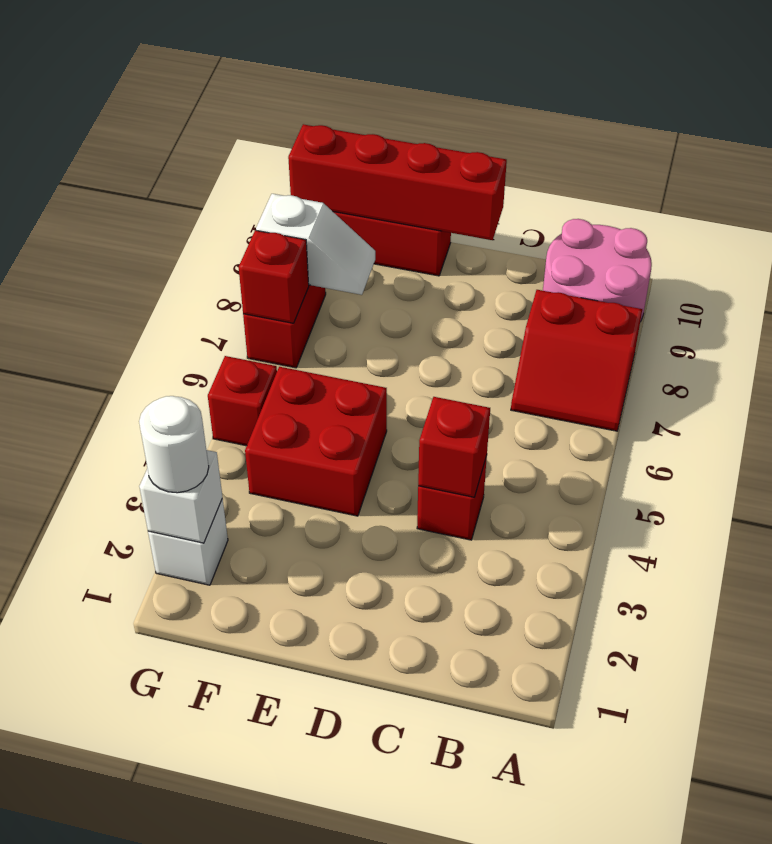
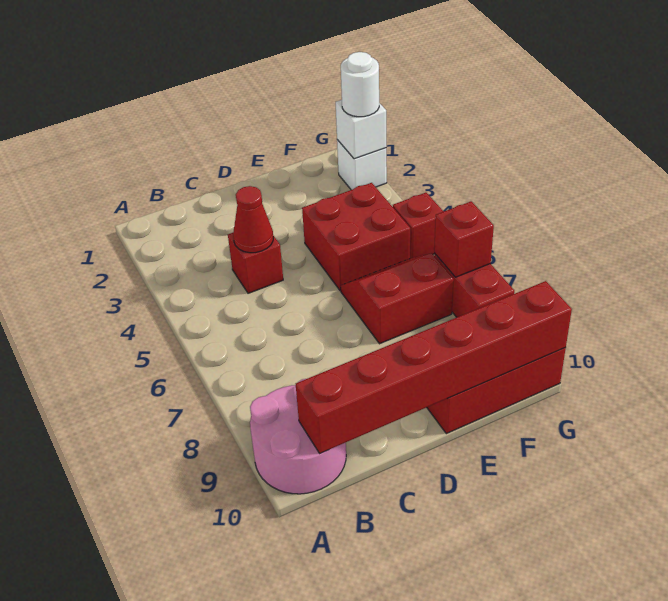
red slope A7:B8 level 1 top 8 -> red slope E6:F7 level 1 top 7
red brick C4 level 2 -> red cone C4 level 2
red brick D10:G10 level 2 -> red brick B10:G10 level 2
white slope F8:G8 level 2 top G -> none

